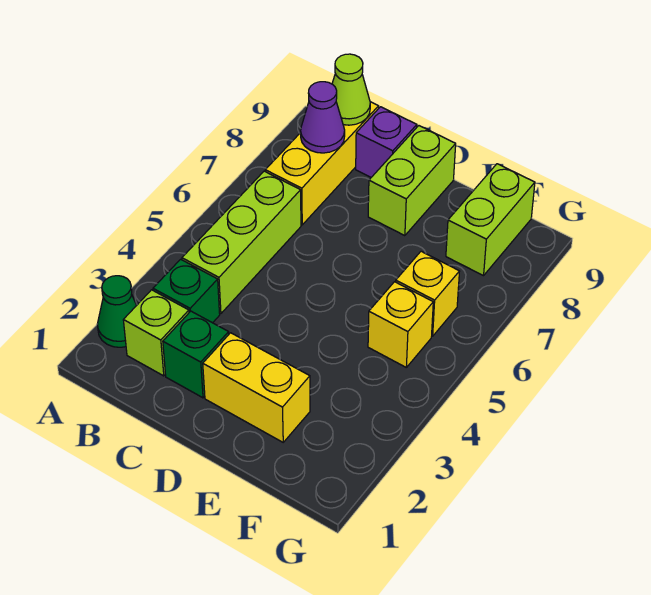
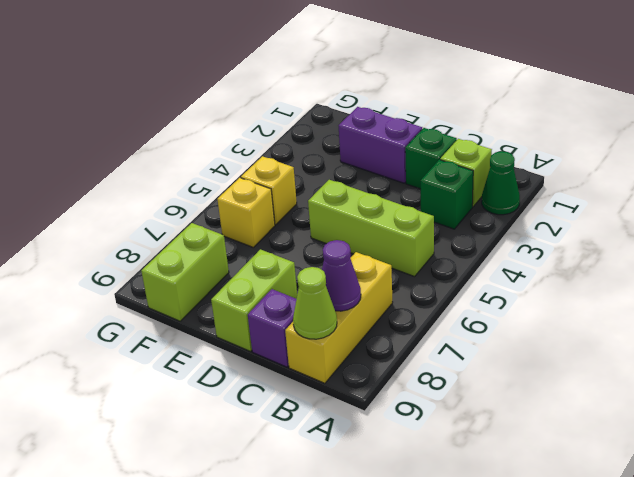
lime brick B4:B6 level 1 -> lime brick B5:D5 level 1
yellow brick D2:E2 level 1 -> purple brick D2:E2 level 1

